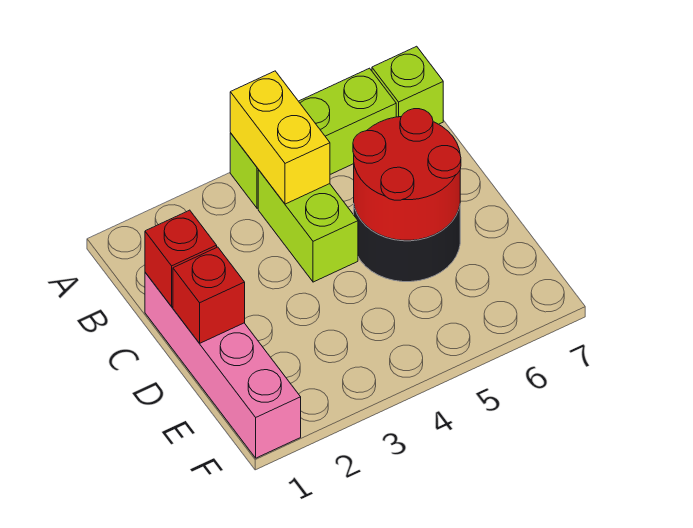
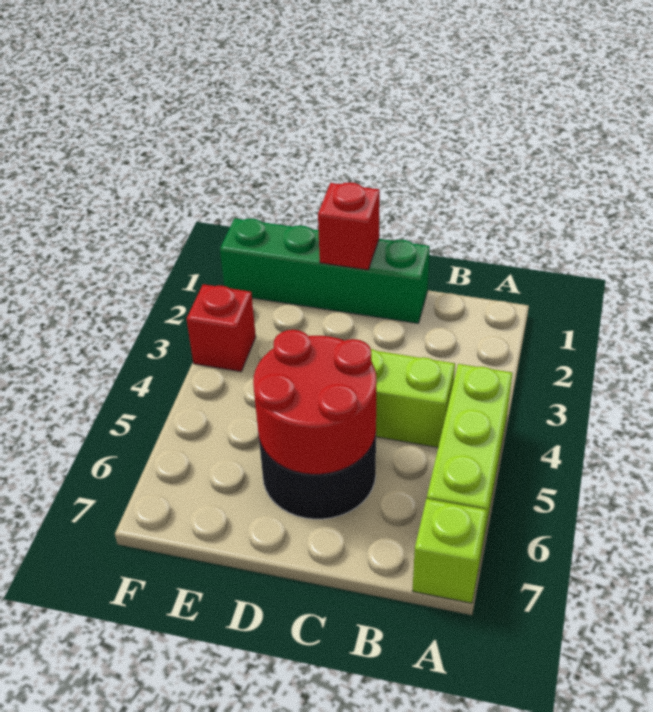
yellow brick A4:B4 level 2 -> none
pink brick C1:F1 level 1 -> green brick C1:F1 level 1
red brick C1 level 2 -> red brick F3 level 1

